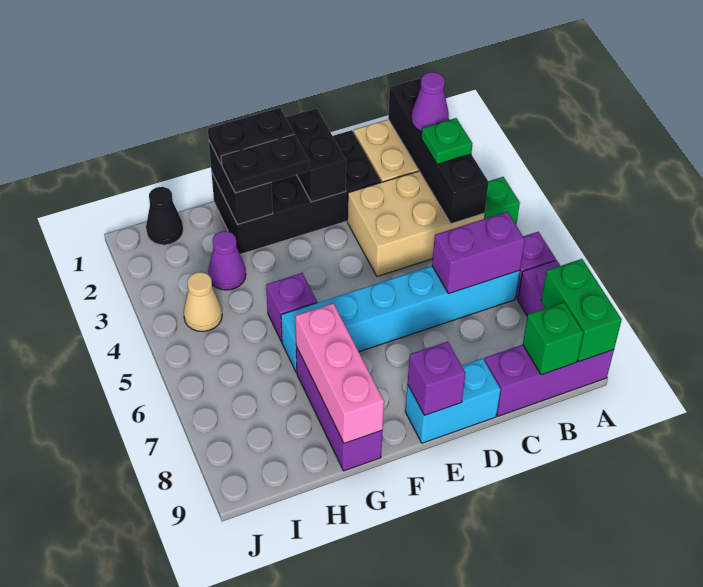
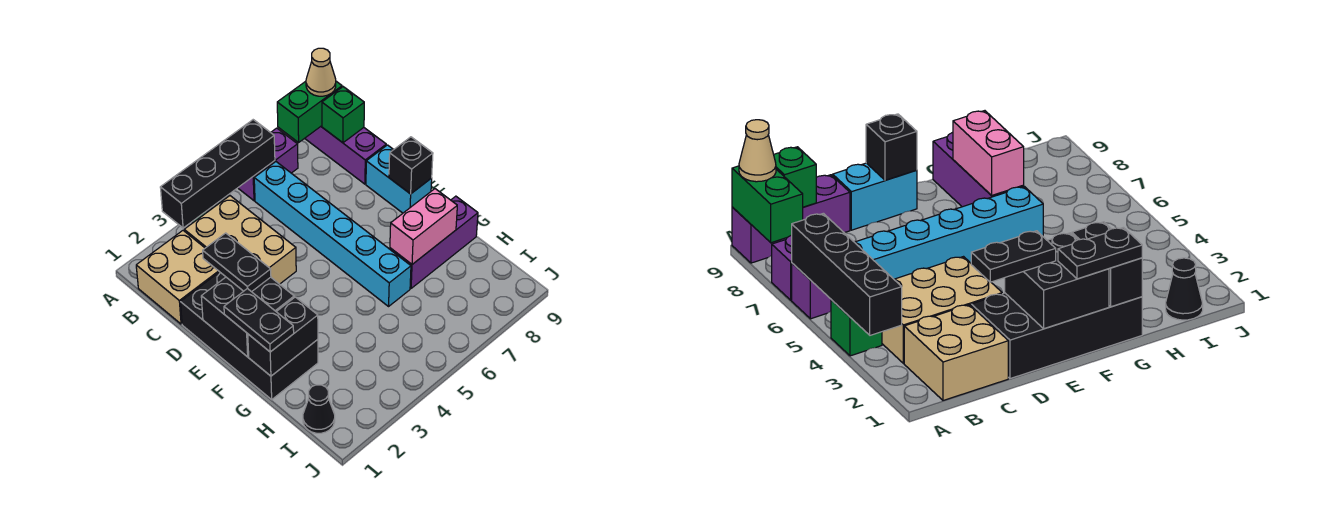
black brick B1:B4 level 2 -> black brick A3:A6 level 2
purple cone B2 level 3 -> none
green plate B3 level 3 -> none
purple brick B6:C6 level 2 -> none
black brick E1:E2 level 2 -> black brick E1:F2 level 2
purple brick E9 level 2 -> black brick E9 level 2
black plate F2:G2 level 3 -> black plate D2:E2 level 3
purple brick G5 level 1 -> none
pink brick G7:G9 level 2 -> pink brick G7:G8 level 2
purple cone H3 level 1 -> none
tan cone I4 level 1 -> tan cone A9 level 3

